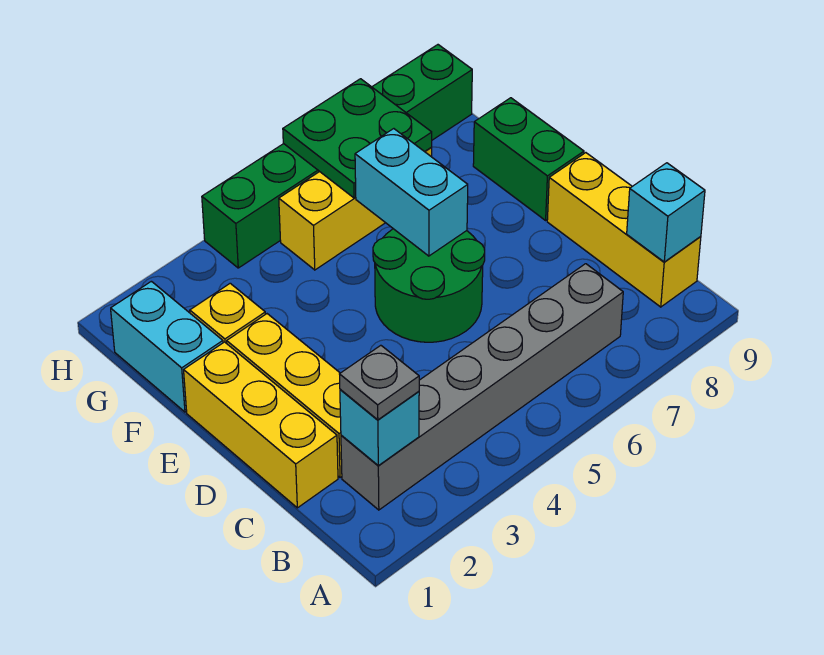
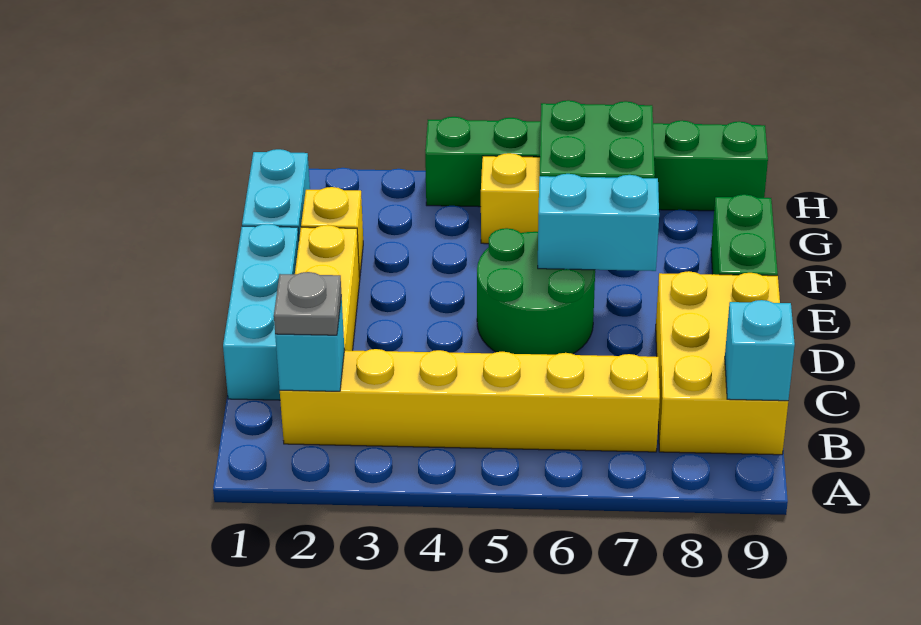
grey brick B2:B7 level 1 -> yellow brick B2:B7 level 1
yellow brick B9:D9 level 1 -> yellow brick B8:D9 level 1
yellow brick C1:E1 level 1 -> cyan brick C1:E1 level 1
cyan brick E6:F6 level 2 -> cyan brick E6:E7 level 2

